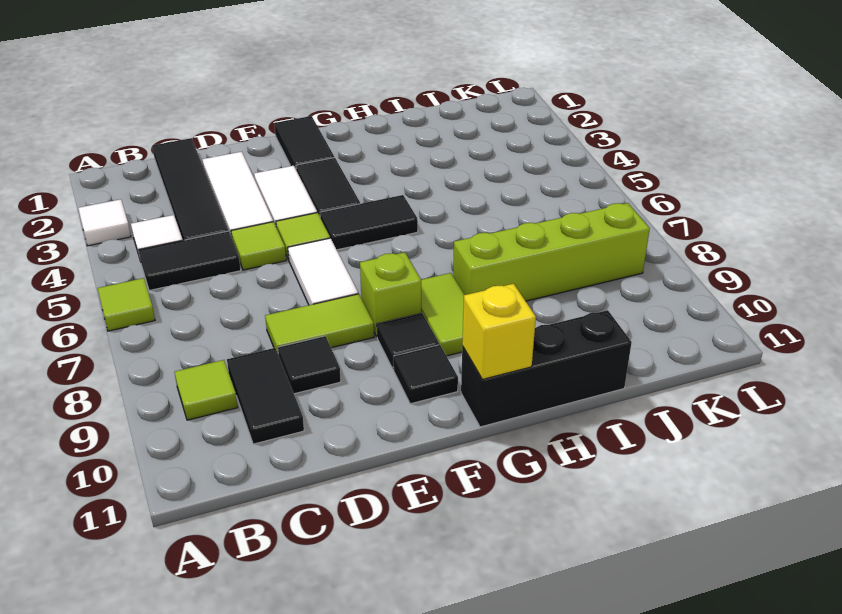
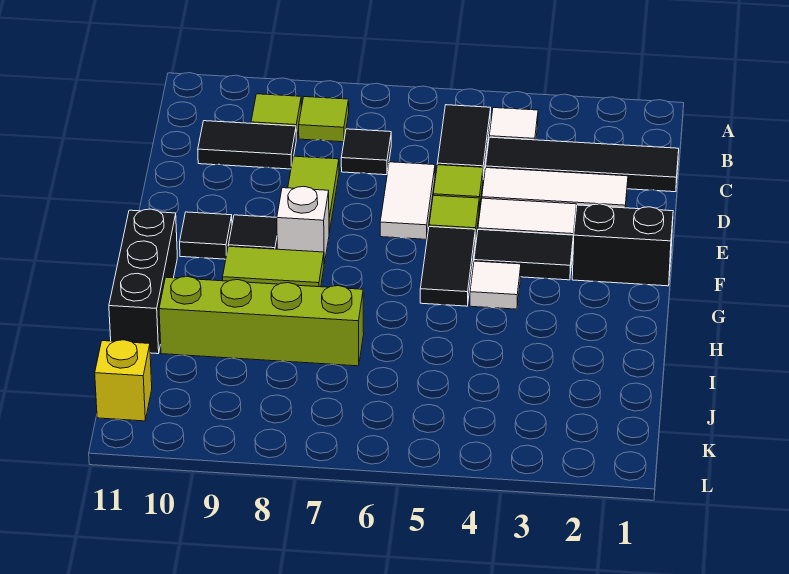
white tile A3 level 1 -> white tile G4 level 1
lime tile A6 level 1 -> lime tile B8 level 1
black tile D9 level 1 -> black tile C7 level 1
white tile E6:E7 level 1 -> white tile D6:E6 level 1
black tile F1:F2 level 1 -> black brick F1:F2 level 1
lime brick F8 level 1 -> white brick F8 level 1
yellow brick G11 level 2 -> yellow brick K11 level 1
lime brick H8:K8 level 1 -> lime brick I7:I10 level 1

